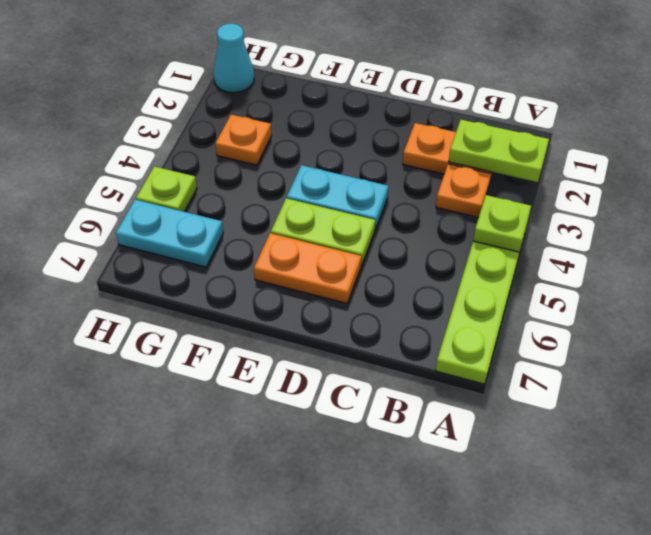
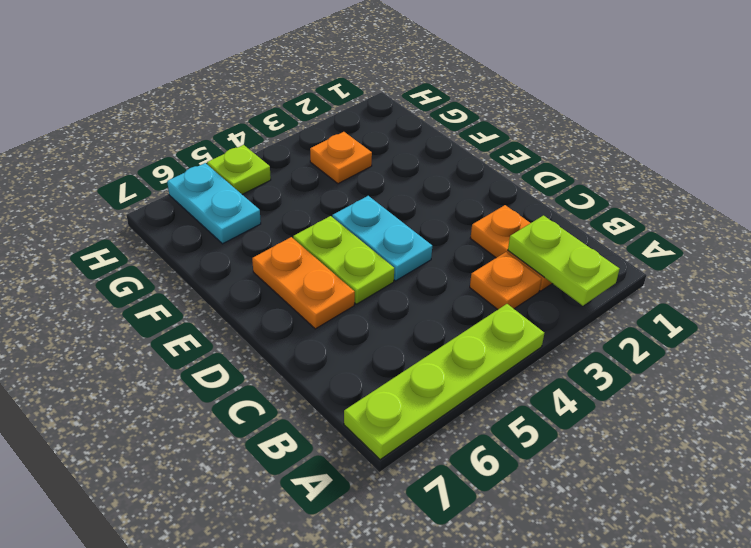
lime plate A4 level 2 -> none
cyan cone H1 level 1 -> none

